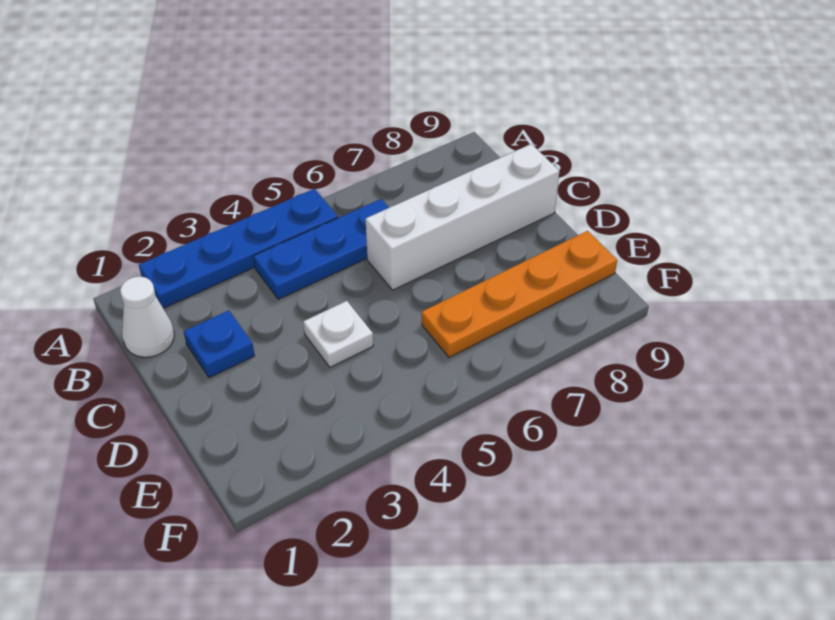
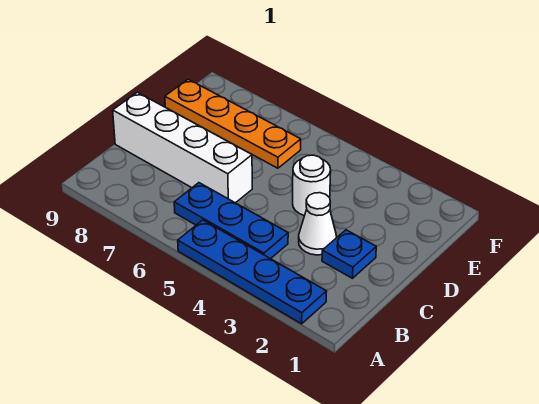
white cone B1 level 1 -> white cone C3 level 1
white plate D4 level 1 -> white round brick D4 level 1

